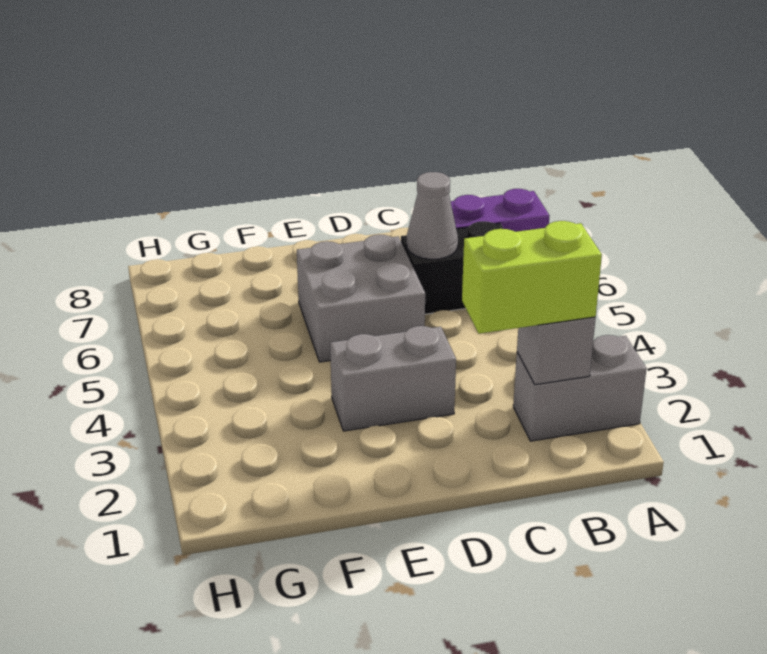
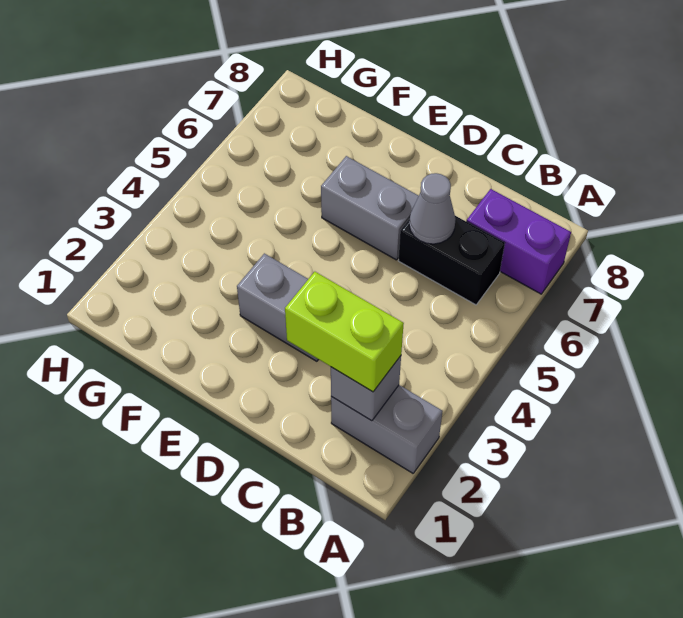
grey brick D5:E6 level 1 -> grey brick D6:E6 level 1

